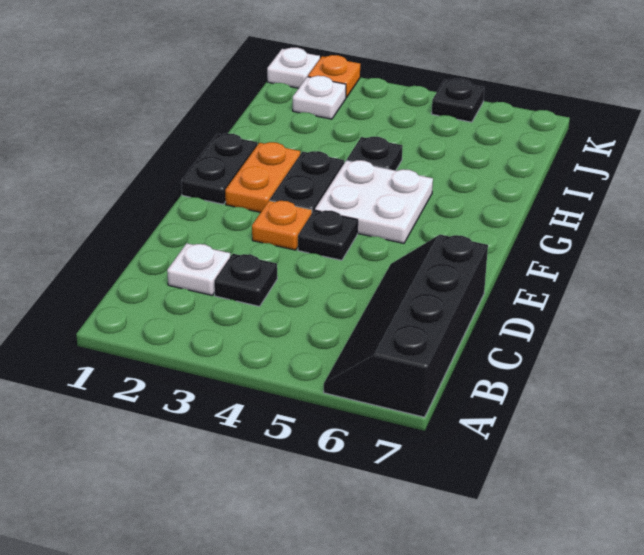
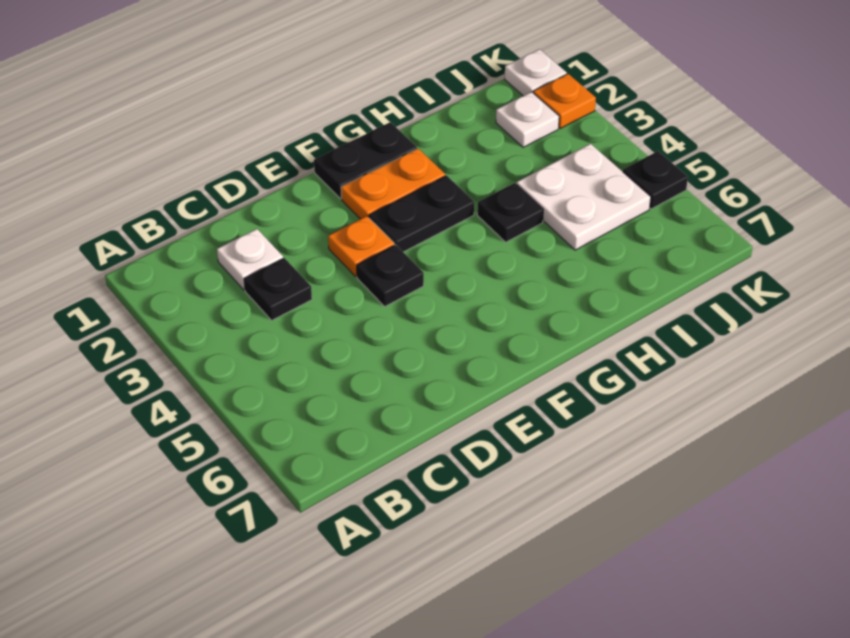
black slope A6:D7 level 1 top 7 -> none
white plate F4:G5 level 1 -> white plate I4:J5 level 1

